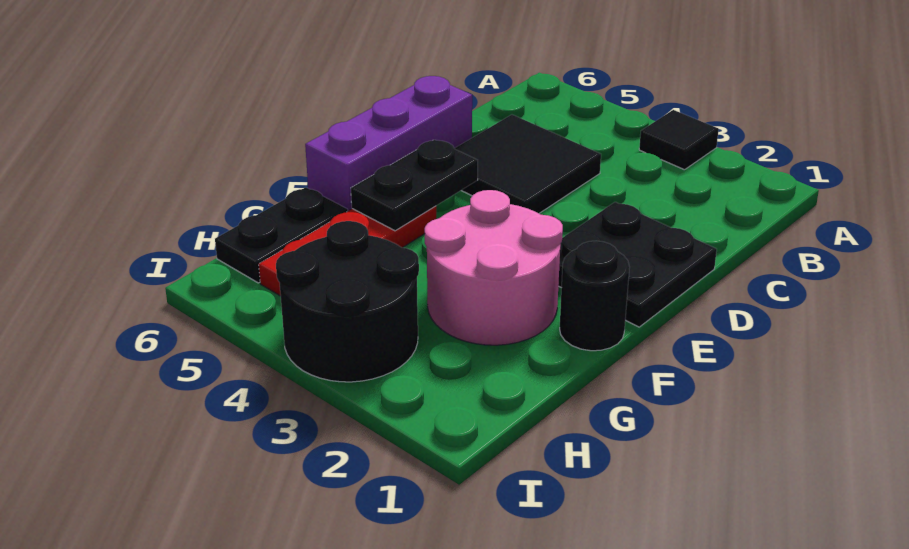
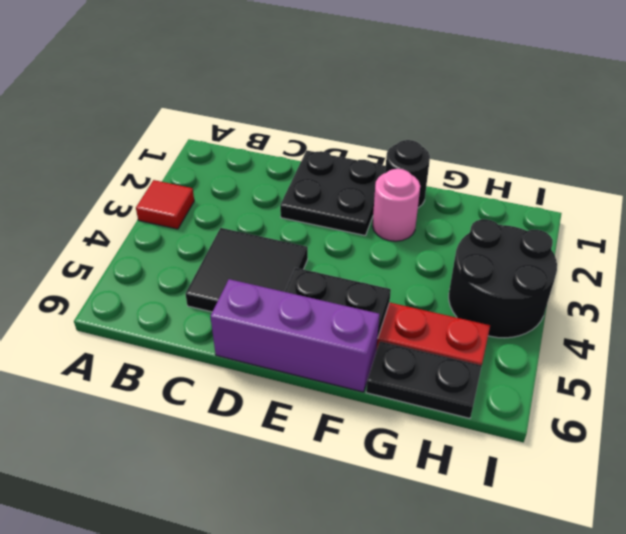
black tile A3 level 1 -> red tile A3 level 1
pink round brick F2:G3 level 1 -> pink round brick F2 level 1

